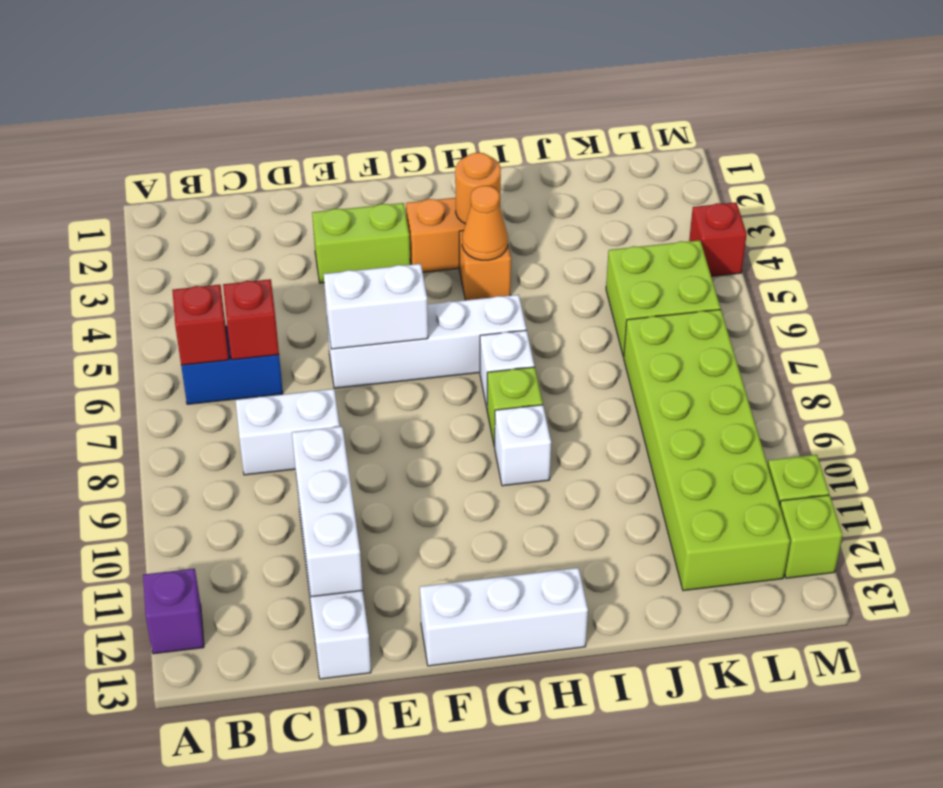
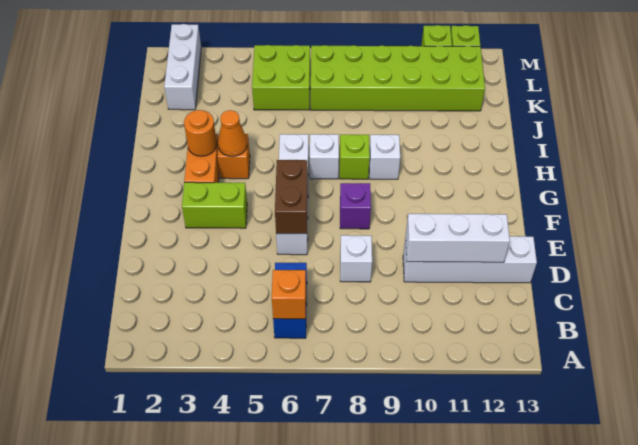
purple brick A12 level 1 -> purple brick F8 level 1
red brick B6 level 2 -> orange brick B6 level 2
red brick C6 level 2 -> none
white brick C8:D8 level 1 -> white brick D8 level 1
lime brick E3:F3 level 1 -> lime brick F3:F4 level 1
white brick E6:F6 level 2 -> brown brick E6:F6 level 2
white brick F13:H13 level 1 -> white brick K2:M2 level 1
red brick M4 level 1 -> none

